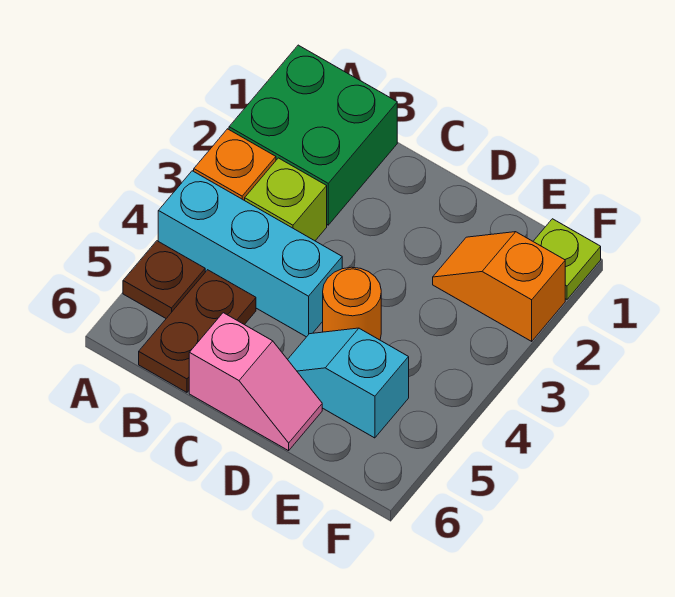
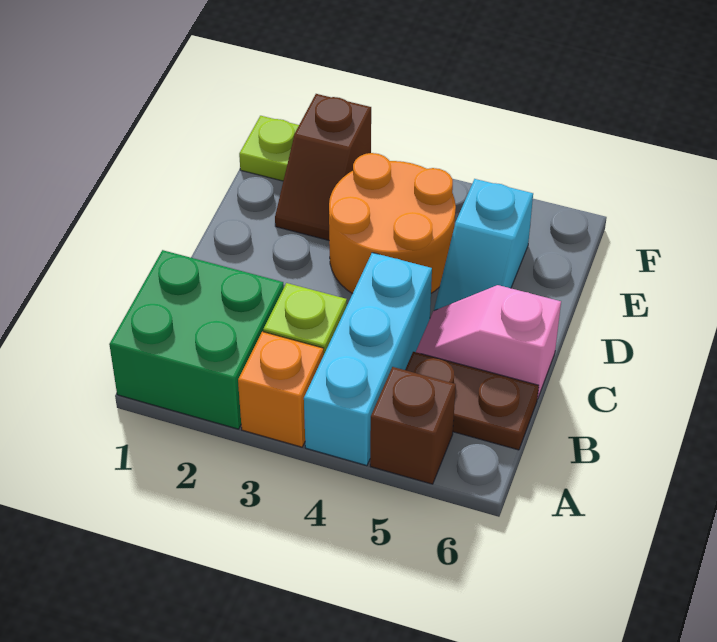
brown plate A5 level 1 -> brown brick A5 level 1
pink slope C6:D6 level 1 top C -> pink slope C5:C6 level 1 top 6
orange round brick D4 level 1 -> orange round brick D3:E4 level 1
orange slope E2:F2 level 1 top F -> brown slope E2:F2 level 1 top F

